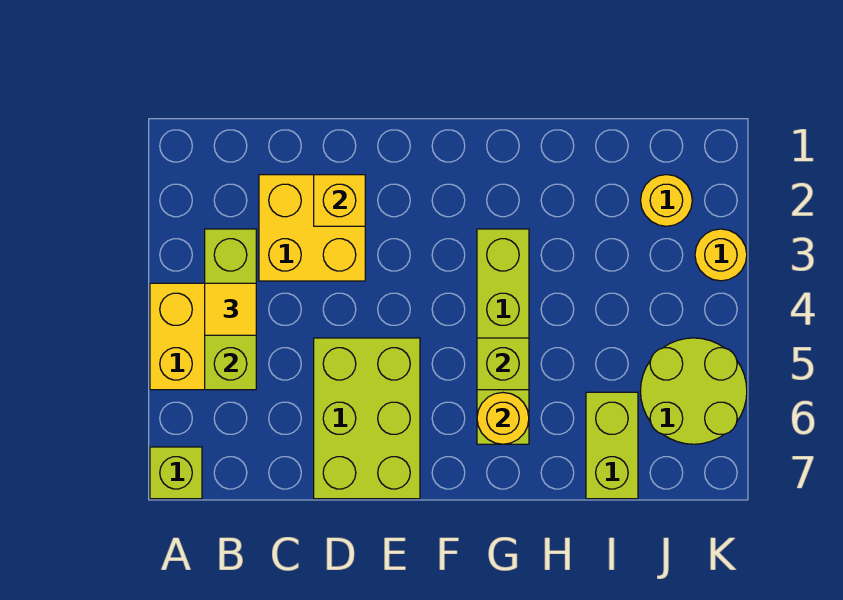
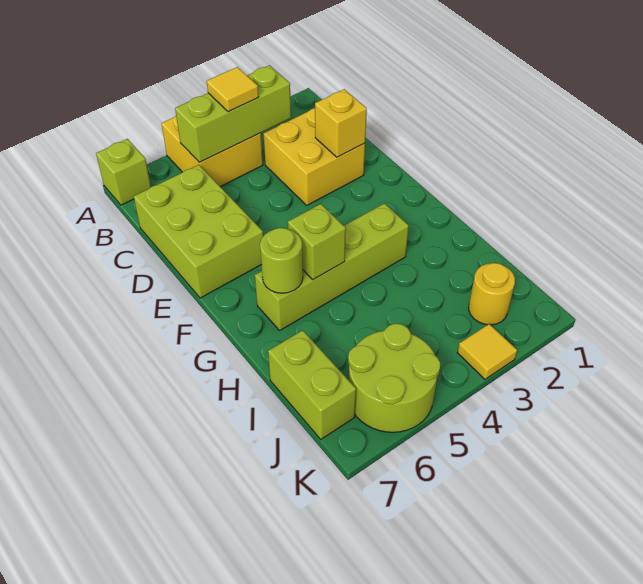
lime brick D5:E7 level 1 -> lime brick C6:E7 level 1
yellow round brick G6 level 2 -> lime round brick G6 level 2
lime brick I6:I7 level 1 -> lime brick I7:J7 level 1
yellow round brick K3 level 1 -> yellow tile K3 level 1

